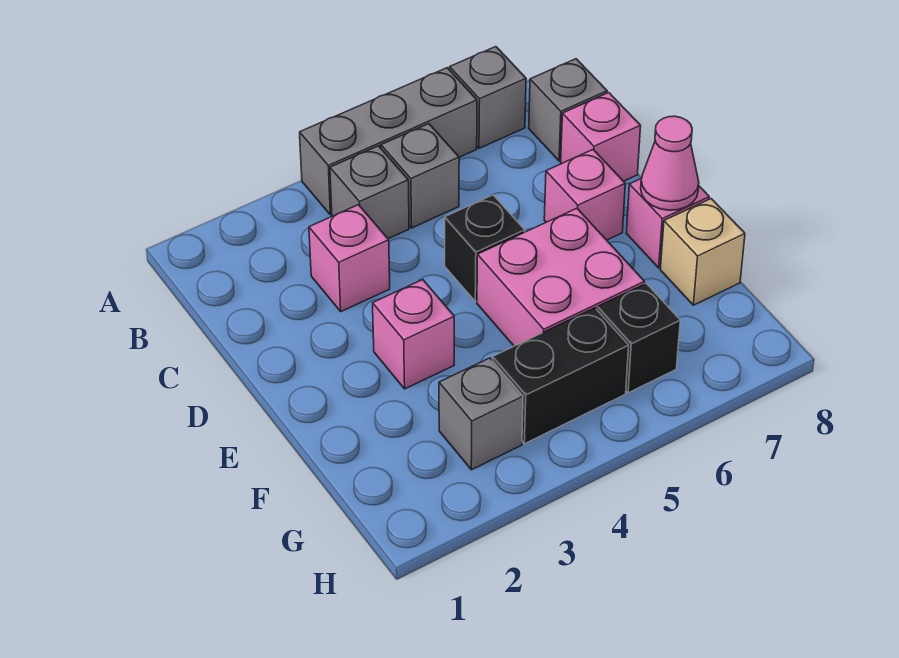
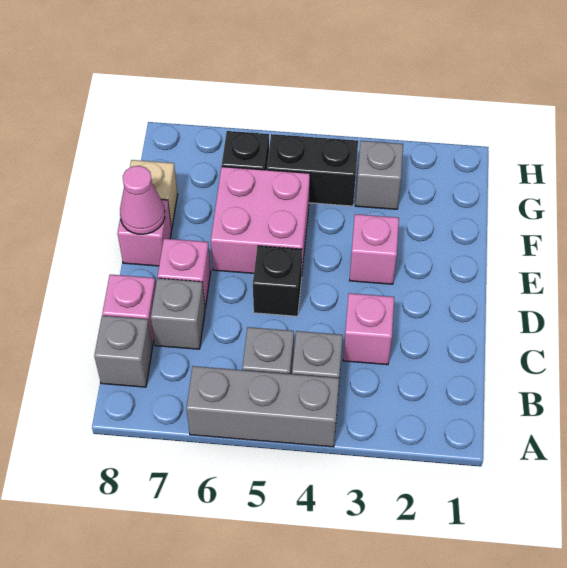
grey brick A7 level 1 -> grey brick C7 level 1

